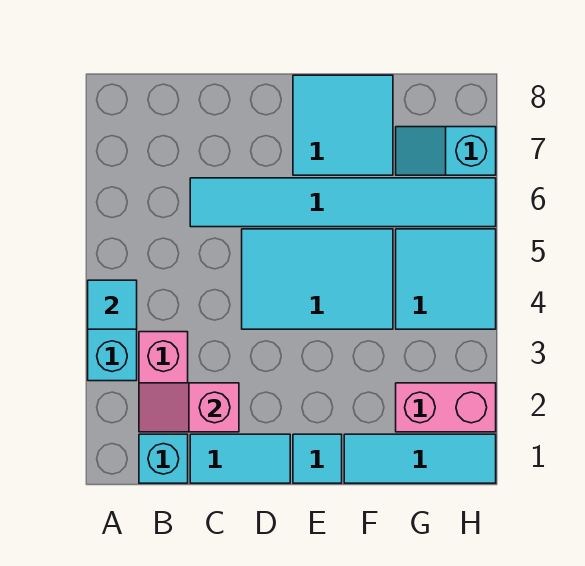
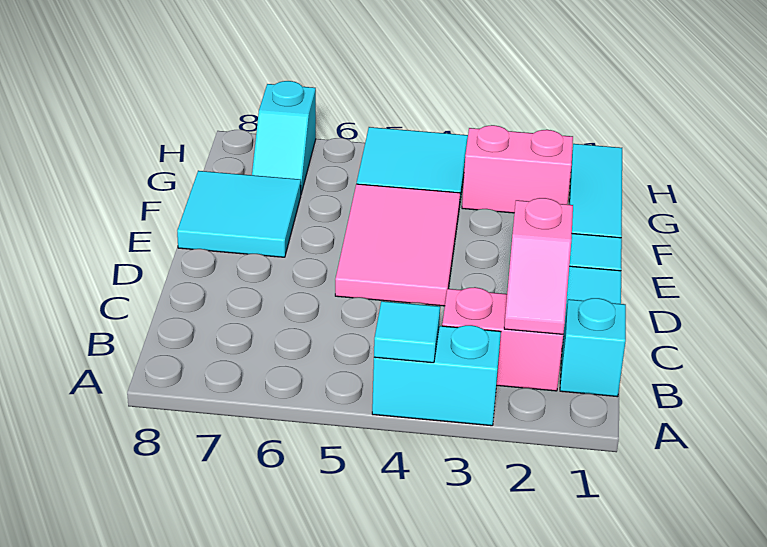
cyan tile C6:H6 level 1 -> none
cyan tile D4:F5 level 1 -> pink tile D4:F5 level 1
pink brick G2:H2 level 1 -> pink brick G2:G3 level 1

